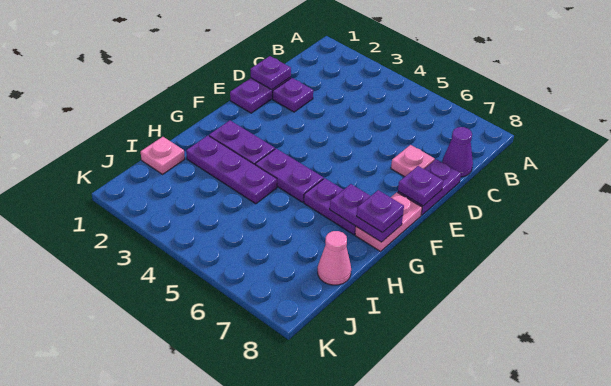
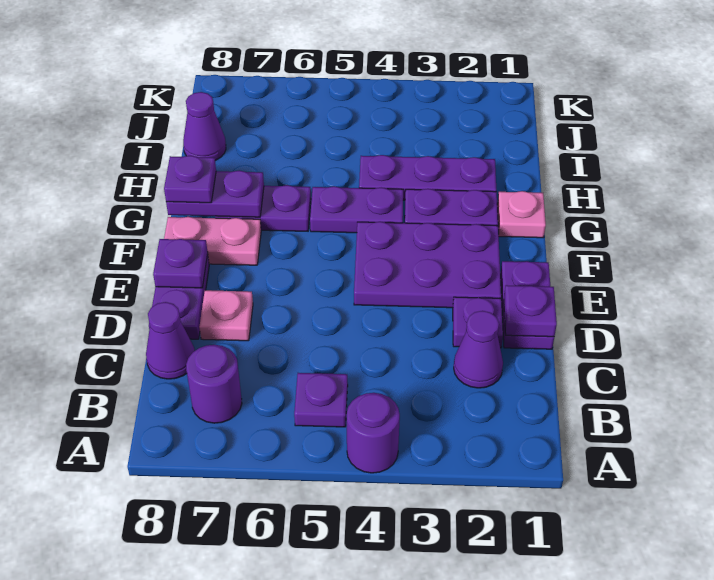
none -> purple round brick A4 level 1
none -> purple plate B5 level 1
none -> purple round brick B7 level 1
none -> purple cone C2 level 1
none -> purple plate E2:F4 level 1
pink plate F8:G8 level 1 -> pink plate F7:F8 level 1
pink plate I1 level 1 -> pink plate G1 level 1
pink cone I8 level 1 -> purple cone I8 level 1

